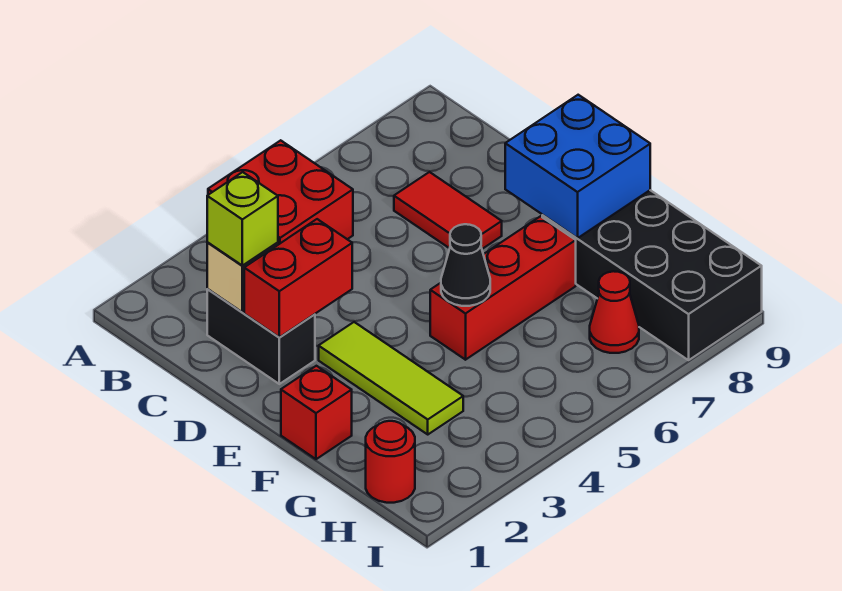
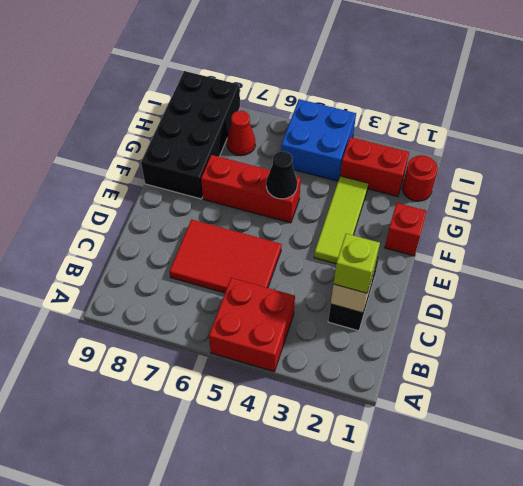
red tile C7:D7 level 1 -> red tile C5:D7 level 1
red brick D2:D3 level 2 -> red brick H2:H3 level 1
blue brick E8:F9 level 2 -> blue brick H4:I5 level 1

